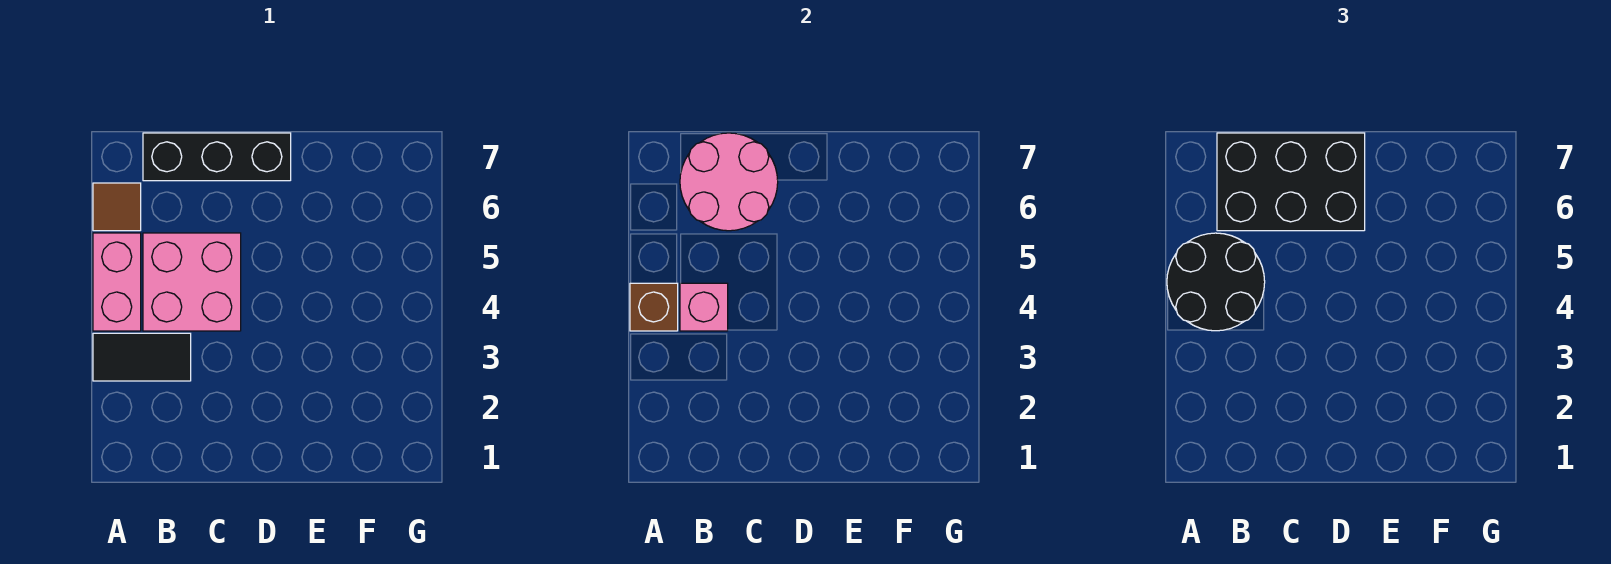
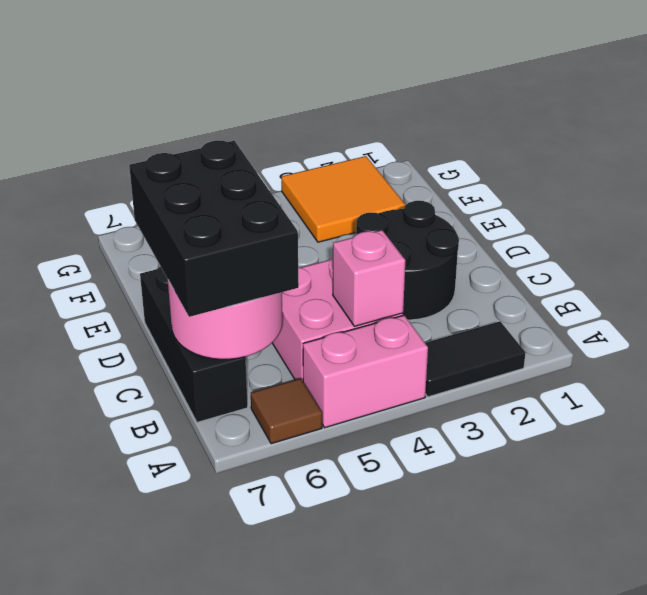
black tile A3:B3 level 1 -> black tile A2:A3 level 1
brown brick A4 level 2 -> none
black round brick A4:B5 level 3 -> black round brick C2:D3 level 1
none -> orange tile F2:G3 level 1

